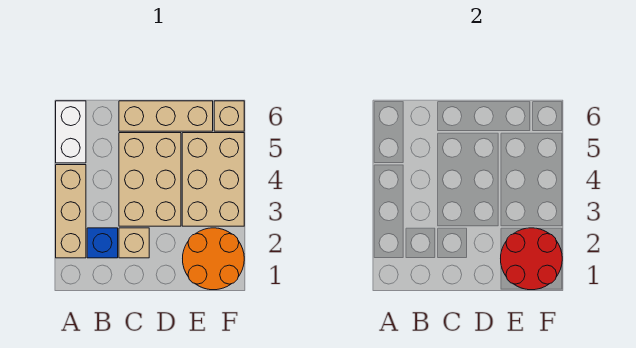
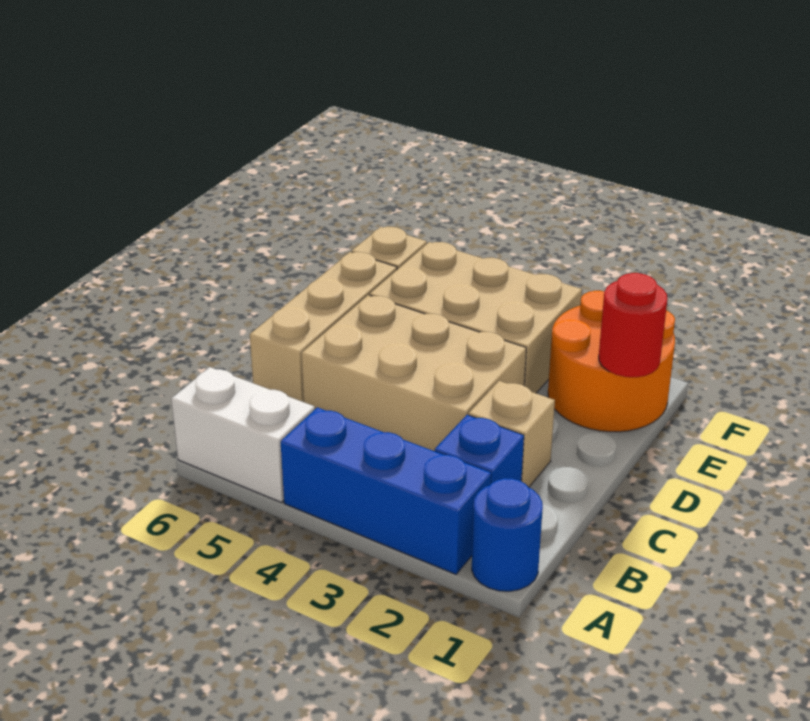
none -> blue round brick A1 level 1
tan brick A2:A4 level 1 -> blue brick A2:A4 level 1
red round brick E1:F2 level 2 -> red round brick E1 level 2

